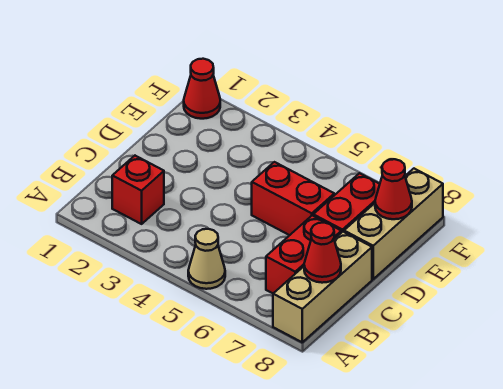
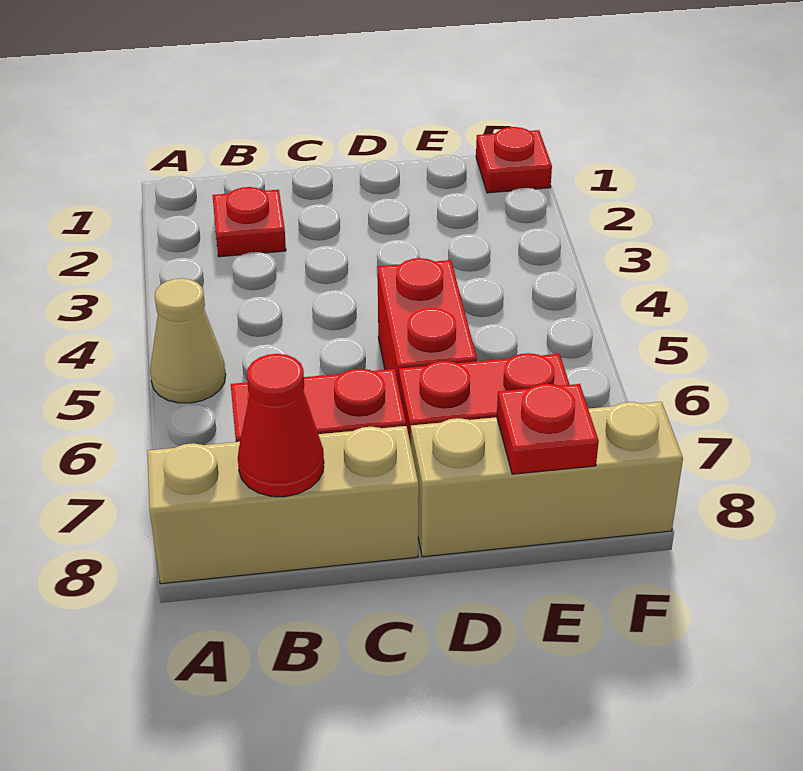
red brick B2 level 1 -> red plate B2 level 1
red cone E8 level 2 -> red plate E8 level 2
red cone F1 level 1 -> red plate F1 level 1

